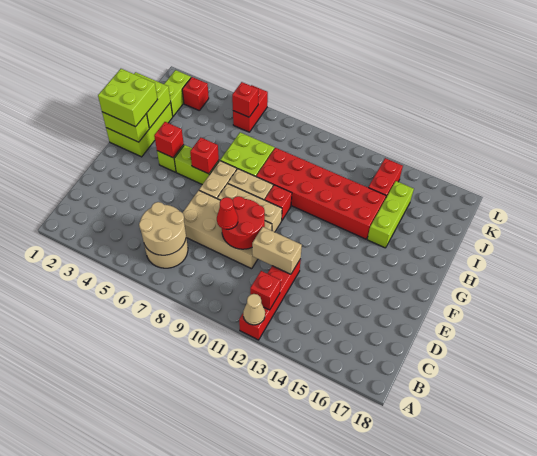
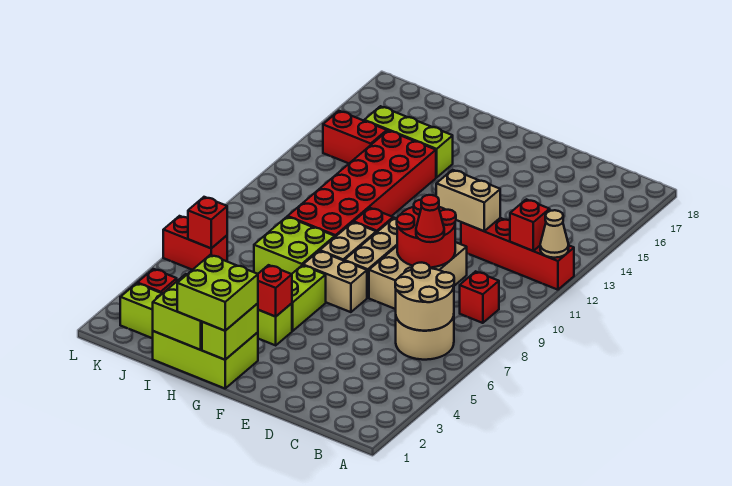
tan brick D7:E10 level 1 -> tan brick D8:E10 level 1
tan brick D11:D12 level 2 -> tan brick D12:E12 level 2
red brick G6 level 2 -> red brick B9 level 1

